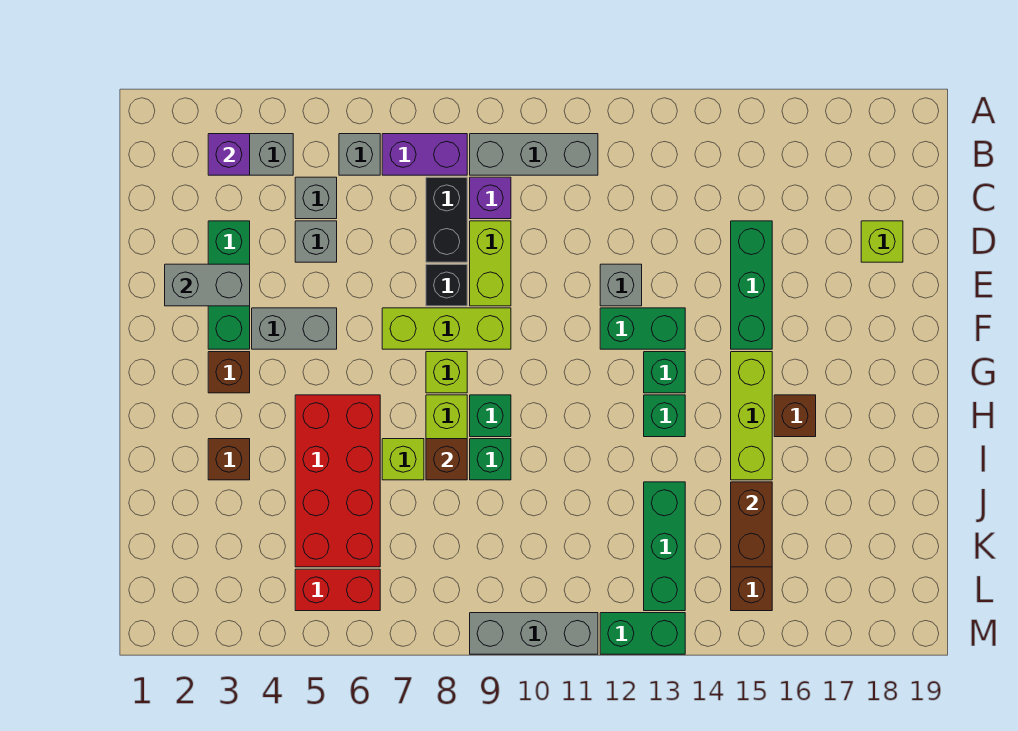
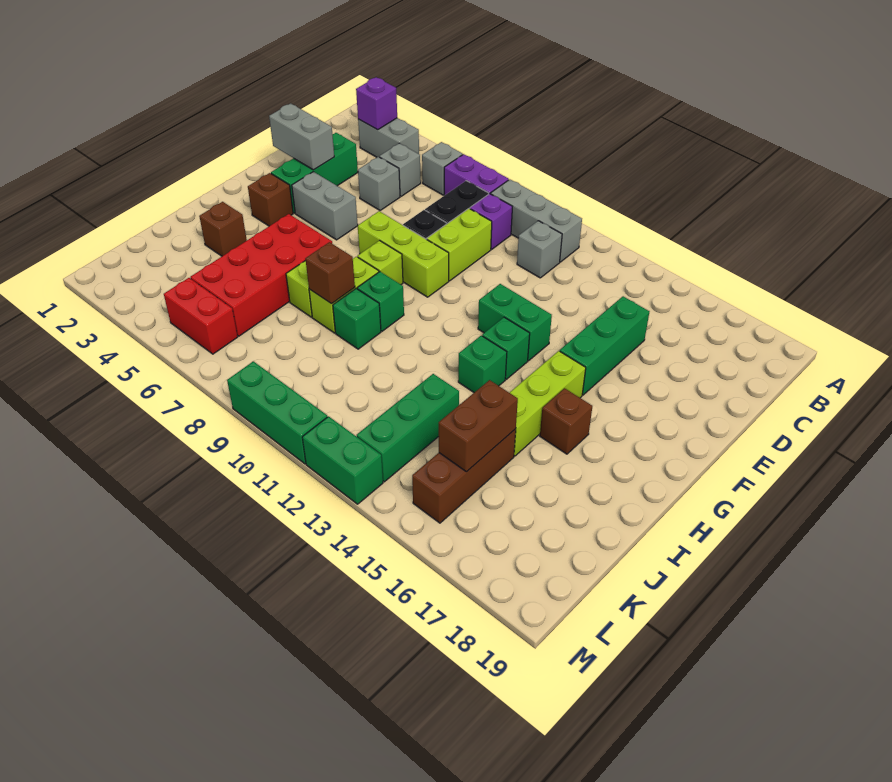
lime brick D18 level 1 -> none
grey brick E12 level 1 -> grey brick C11 level 1
grey brick M9:M11 level 1 -> green brick M9:M11 level 1

